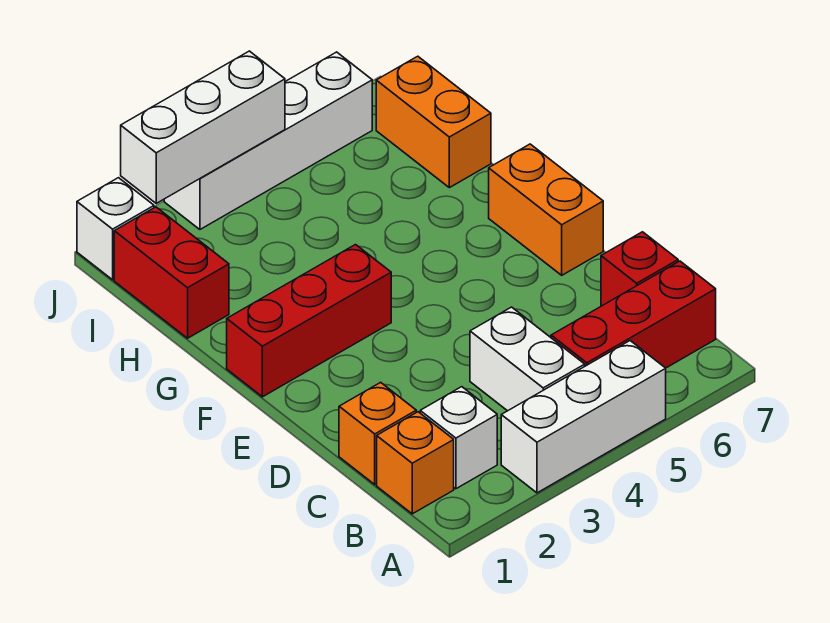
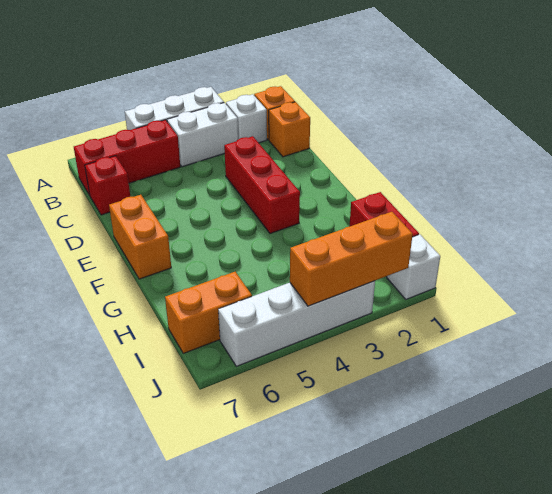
white brick B4:C4 level 1 -> white brick B3:B4 level 1
red brick F1:F3 level 1 -> red brick D3:F3 level 1
orange brick H7:I7 level 1 -> orange brick I6:I7 level 1
white brick J2:J4 level 2 -> orange brick J2:J4 level 2

